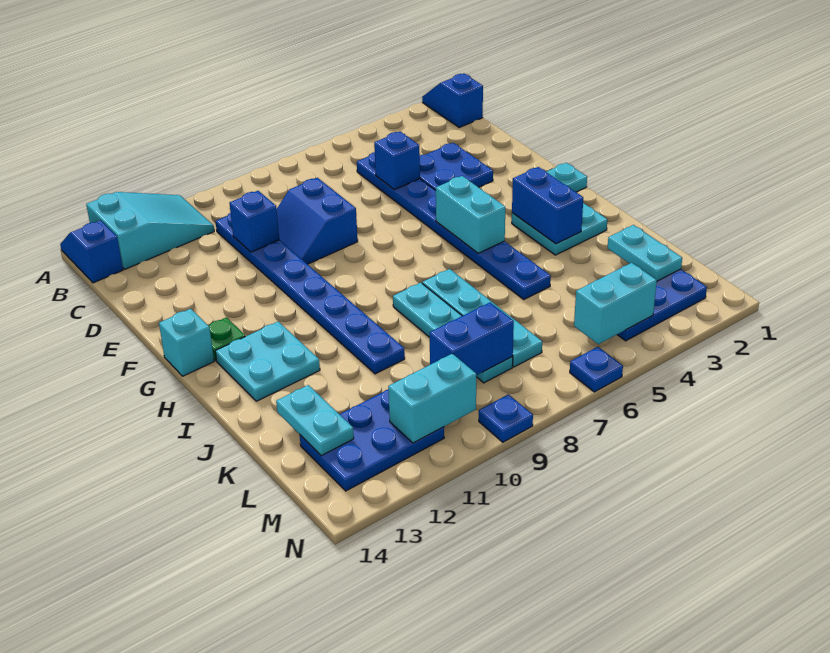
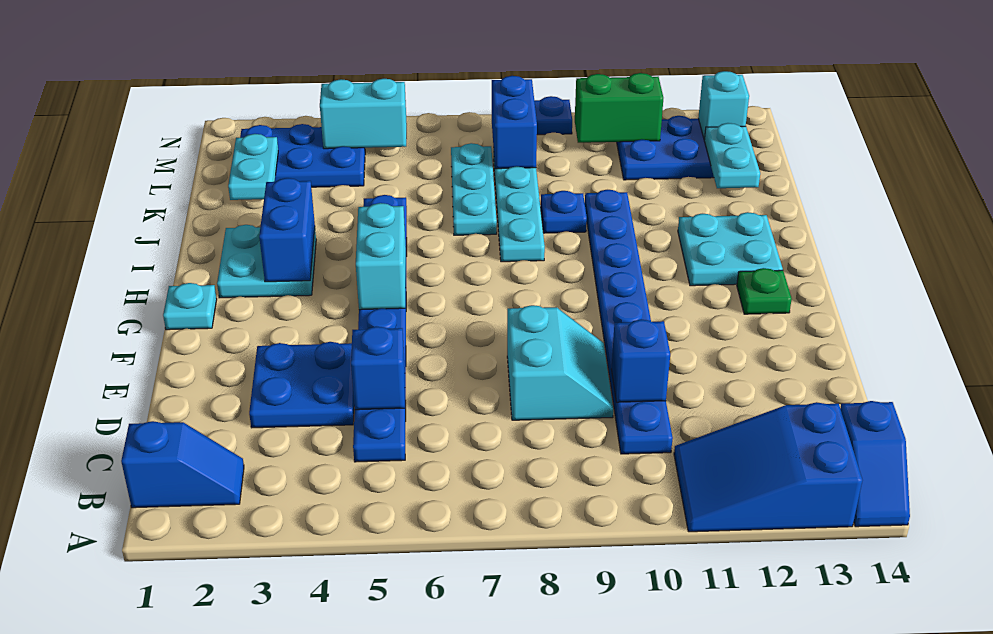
blue slope A1:B1 level 1 top B -> blue slope B1:B2 level 1 top 1
cyan slope A11:B13 level 1 top 13 -> blue slope A11:B13 level 1 top 13
blue slope D8:E9 level 1 top 8 -> cyan slope D8:E9 level 1 top 8
cyan brick G14 level 1 -> cyan brick M13 level 2
cyan plate I7:L7 level 1 -> cyan plate J7:L7 level 1
blue brick L8:L9 level 2 -> blue brick L8:M8 level 2
cyan brick M10:M11 level 2 -> green brick M10:M11 level 2
blue plate N6 level 1 -> blue plate J9 level 1

